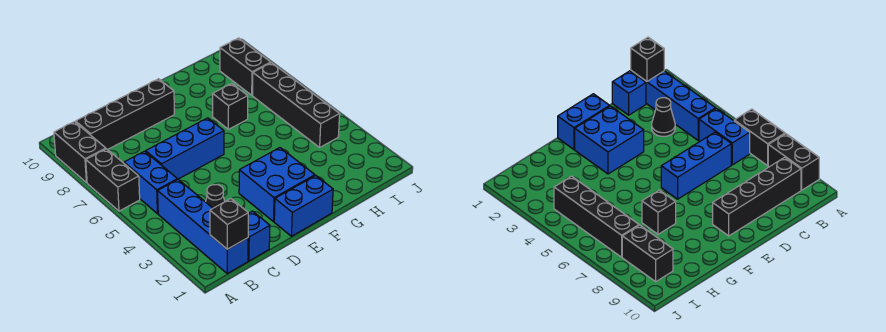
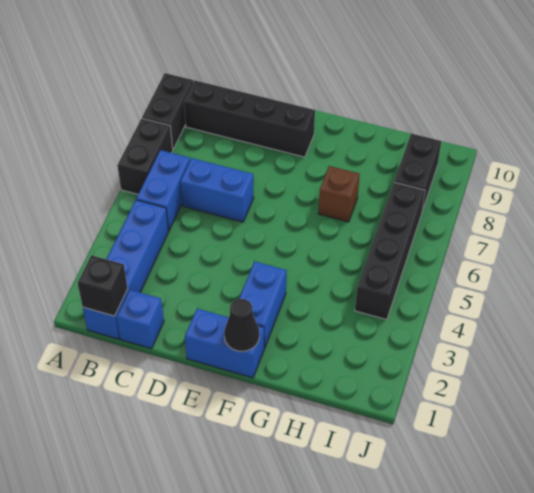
black cone C3 level 1 -> black cone F1 level 2
blue brick C6:E6 level 1 -> blue brick C6:D6 level 1
blue brick E2:F3 level 1 -> blue brick F2:F3 level 1
black brick G7 level 1 -> brown brick G7 level 1

